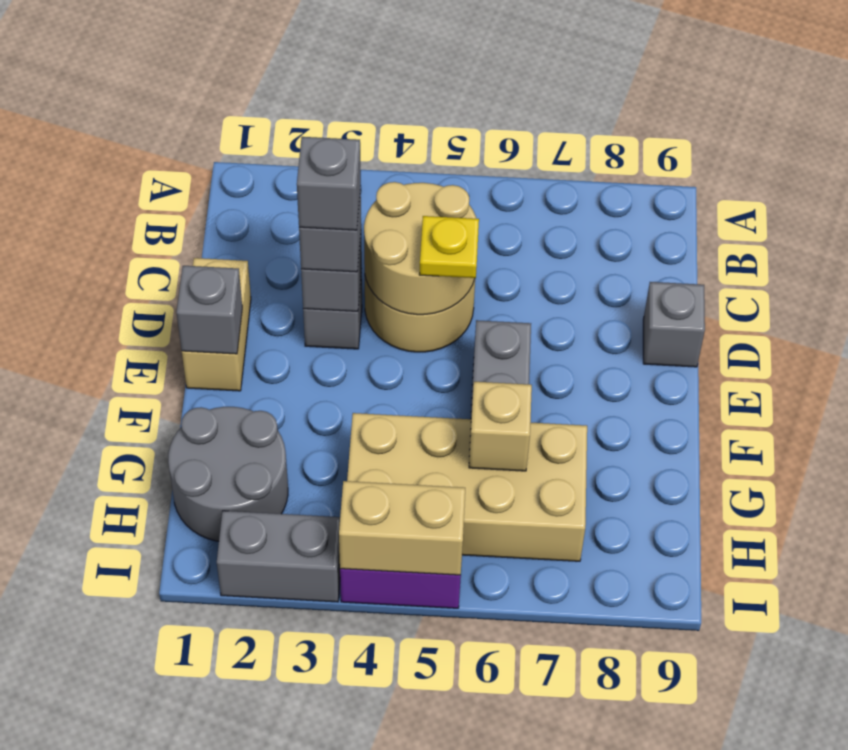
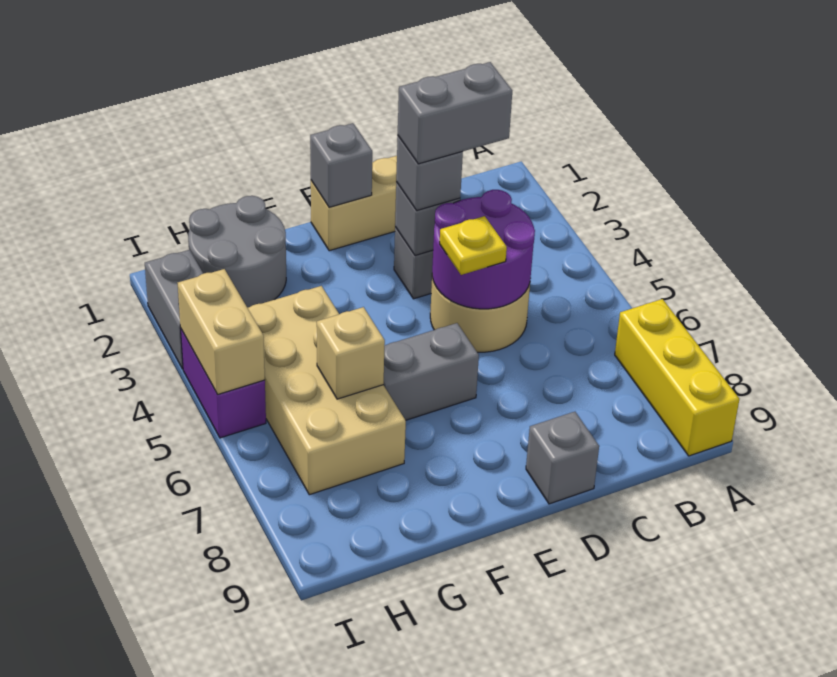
none -> yellow brick A7:A9 level 1
tan round brick C4:D5 level 2 -> purple round brick C4:D5 level 2
grey brick D3 level 4 -> grey brick C3:D3 level 4

